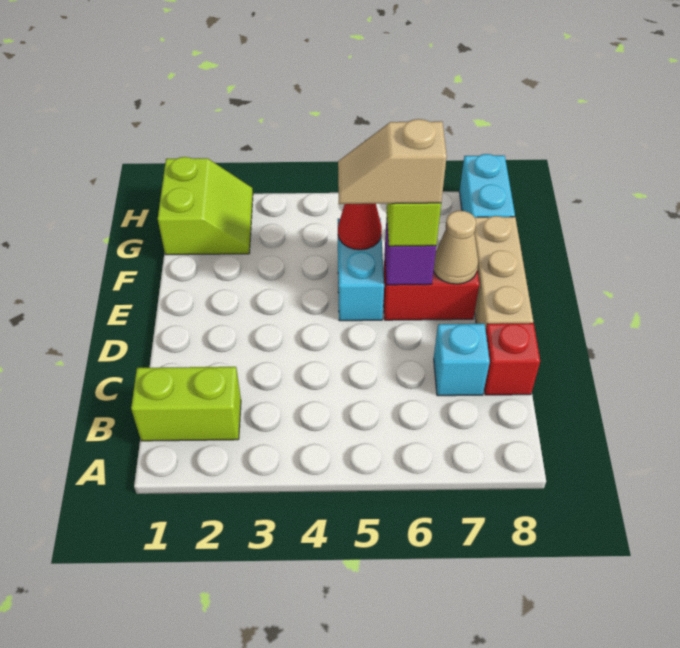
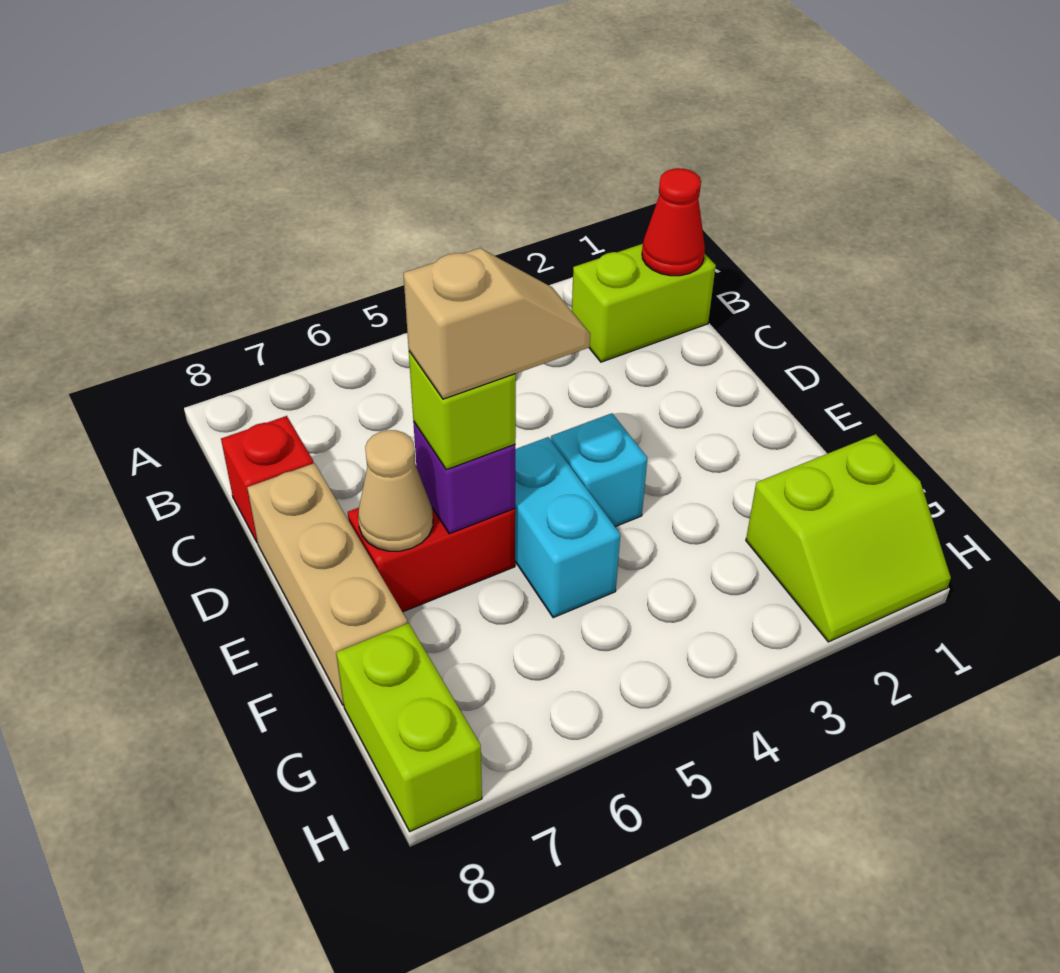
cyan brick C7 level 1 -> cyan brick E4 level 1
red cone F5 level 2 -> red cone B1 level 2
lime slope G1:H2 level 1 top 1 -> lime slope G1:H2 level 1 top G
cyan brick G8:H8 level 1 -> lime brick G8:H8 level 1

